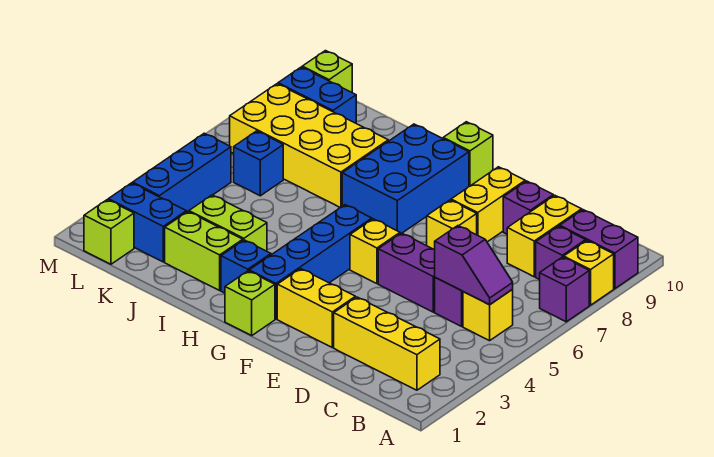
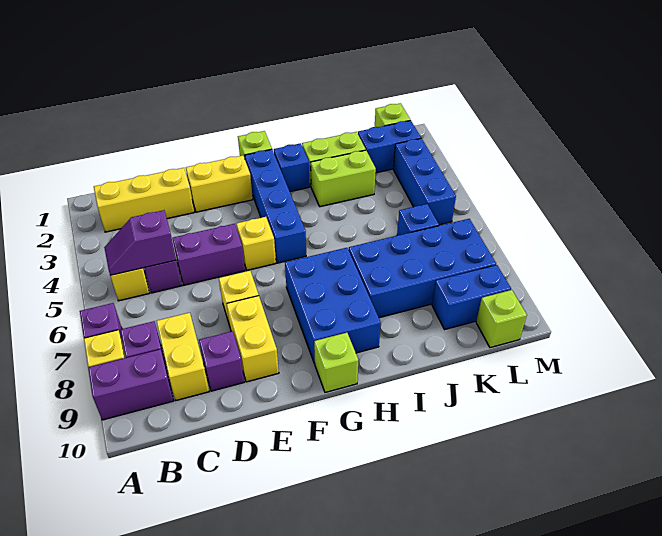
yellow brick I7:L8 level 1 -> blue brick I7:L8 level 1

